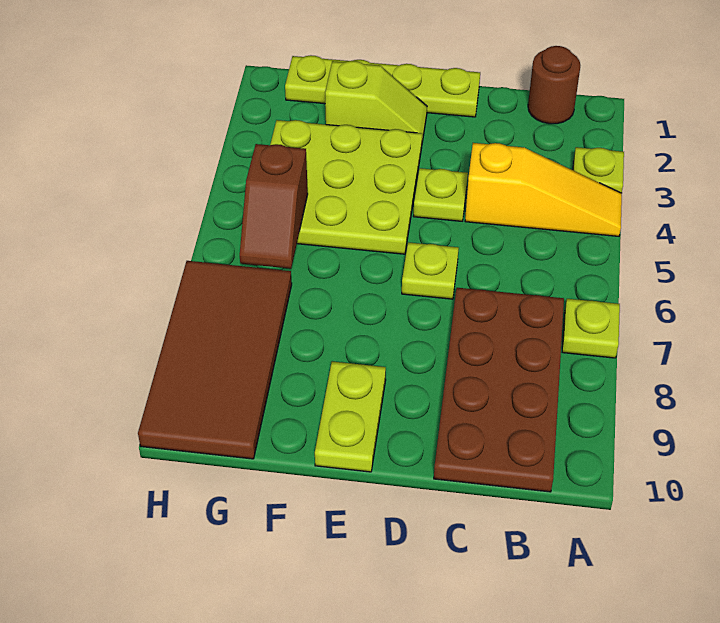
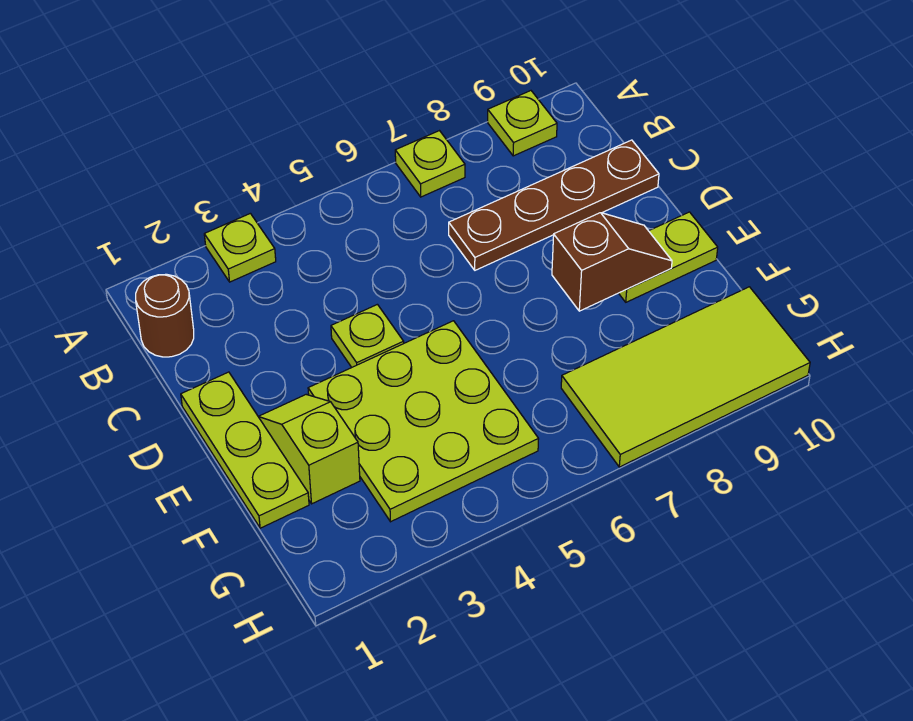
yellow slope A4:C4 level 1 top C -> none
brown plate B7:C10 level 1 -> brown plate C7:C10 level 1
lime plate D1:G1 level 1 -> lime plate D1:F1 level 1
lime plate D6 level 1 -> lime plate A9 level 1
brown slope G5:G6 level 2 top 5 -> brown slope E8:E9 level 2 top 8
brown tile G7:H10 level 1 -> lime tile G7:H10 level 1

